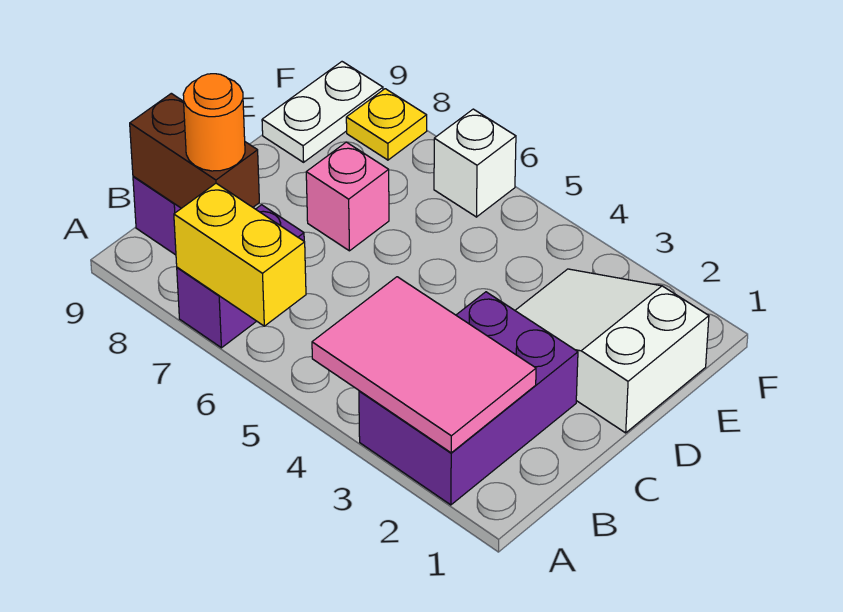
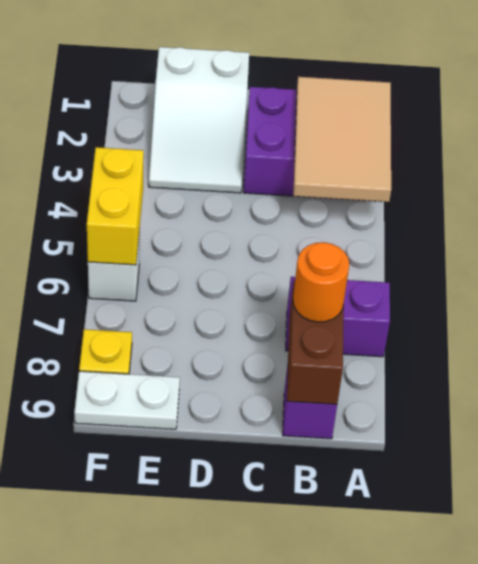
pink tile A2:B4 level 2 -> tan tile A2:B4 level 2
yellow brick A6:A7 level 2 -> yellow brick F5:F6 level 2
pink brick D7 level 1 -> none

